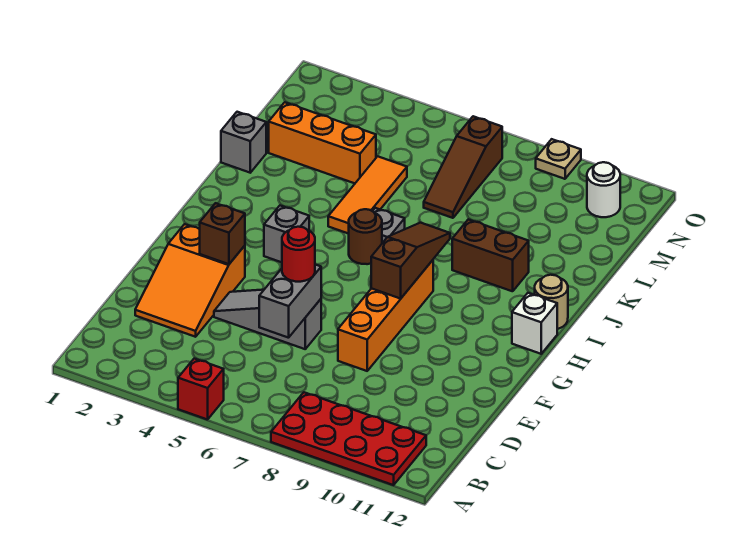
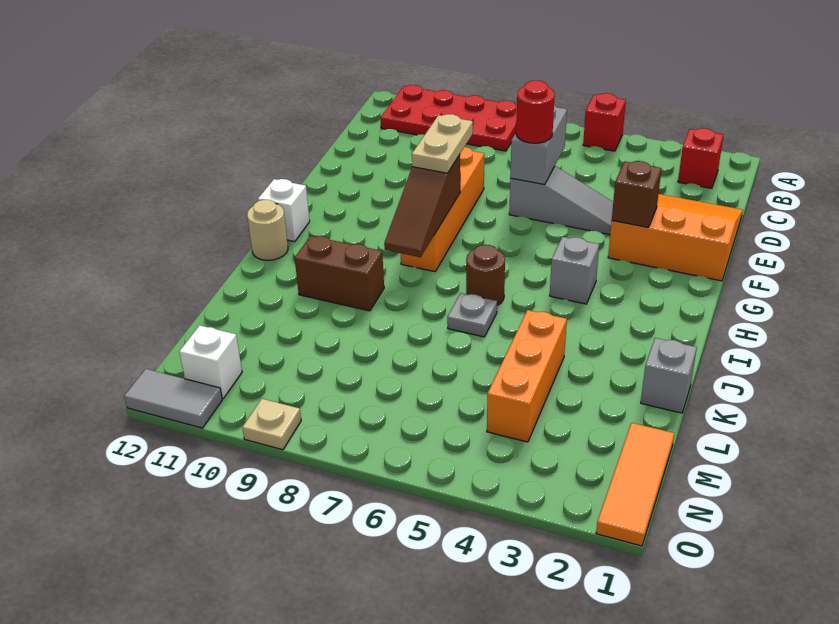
none -> red brick B2 level 1
orange slope D2:F3 level 1 top F -> orange slope D1:F3 level 1 top F
none -> tan plate F8:G8 level 3
orange tile J5:L5 level 1 -> orange tile M1:O1 level 1
orange brick L2:L4 level 1 -> orange brick K4:M4 level 1
brown slope L7:N7 level 1 top N -> none
white round brick N11 level 1 -> white brick N11 level 1
none -> grey tile O11:O12 level 1

